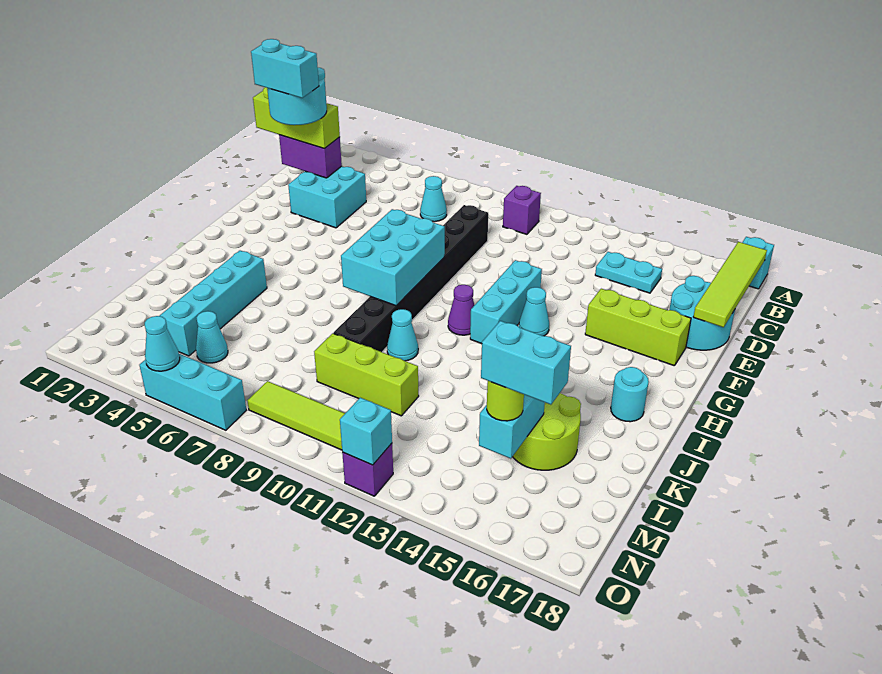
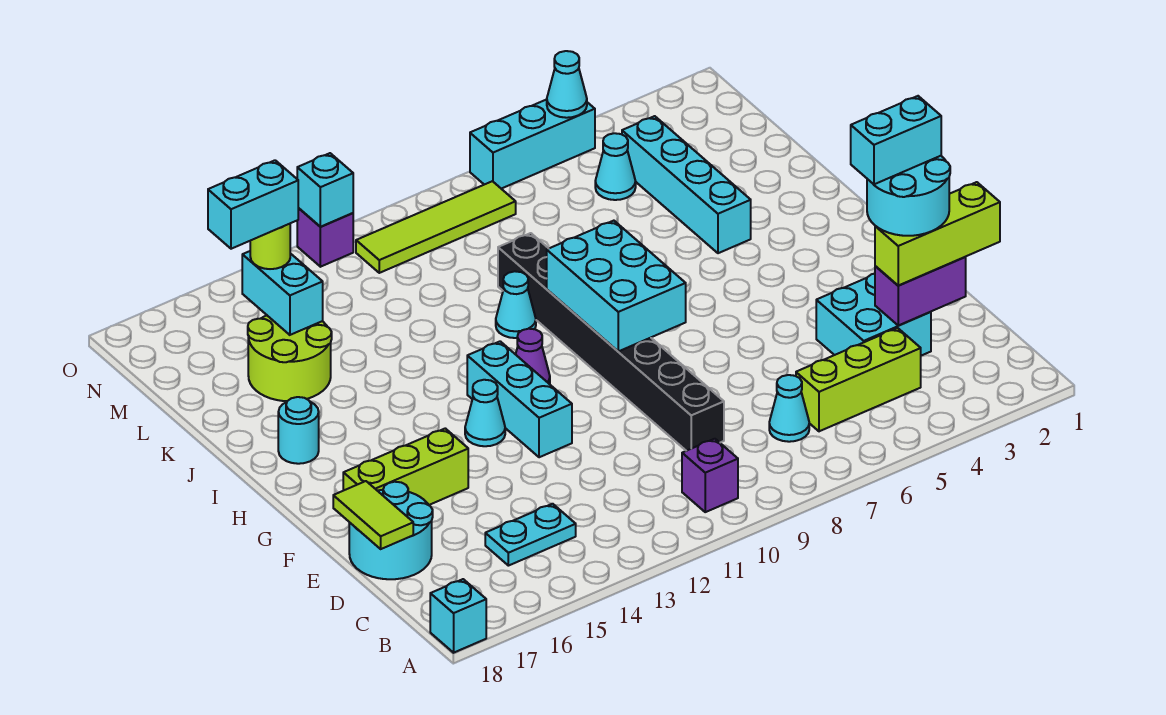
lime tile B18:E18 level 2 -> lime tile D18:E18 level 2
lime brick L9:L11 level 1 -> lime brick C4:C6 level 1

